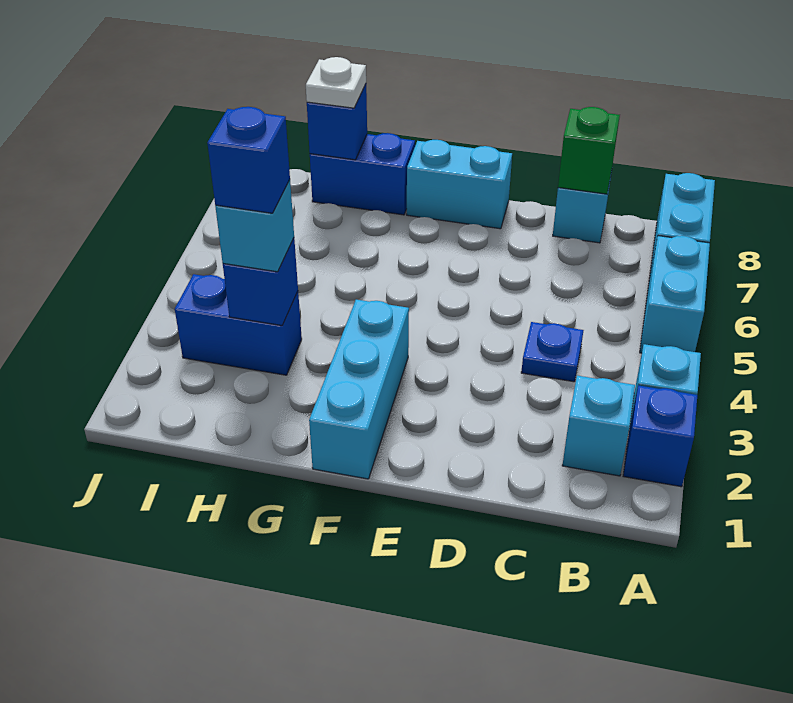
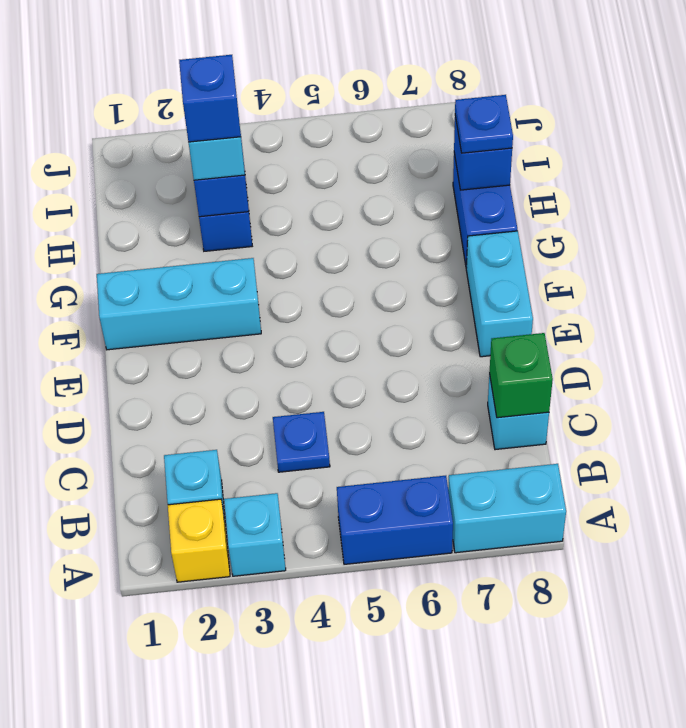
blue brick A2 level 1 -> yellow brick A2 level 1
cyan brick A5:A6 level 1 -> blue brick A5:A6 level 1
white plate H8 level 3 -> blue plate H8 level 3

